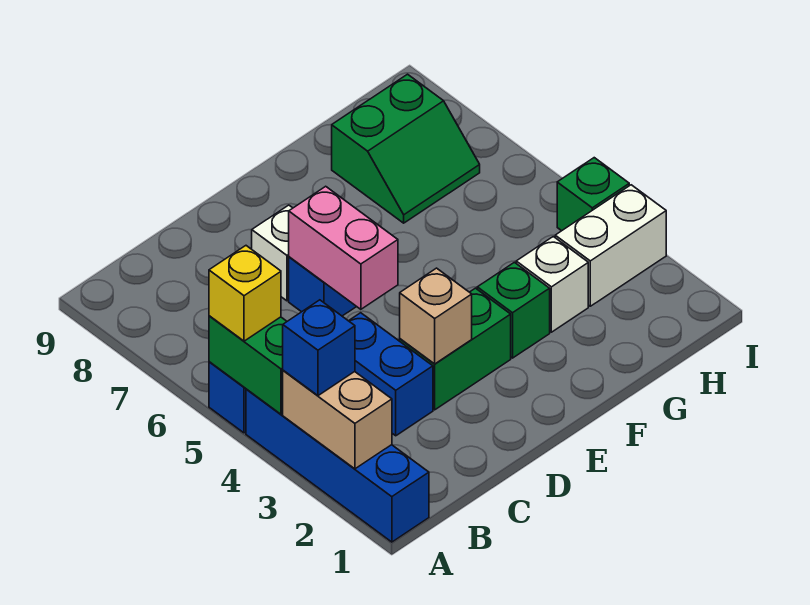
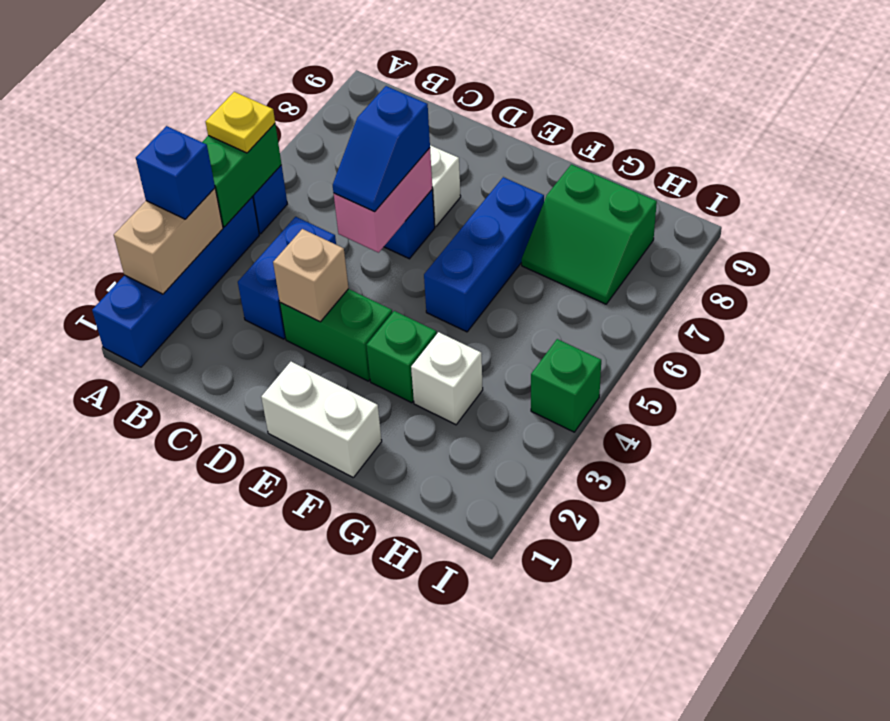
yellow brick A5 level 3 -> yellow plate A5 level 3
none -> blue slope D5:D6 level 3 top 6
none -> blue brick F5:F7 level 1
white brick H3:I3 level 1 -> white brick E1:F1 level 1

